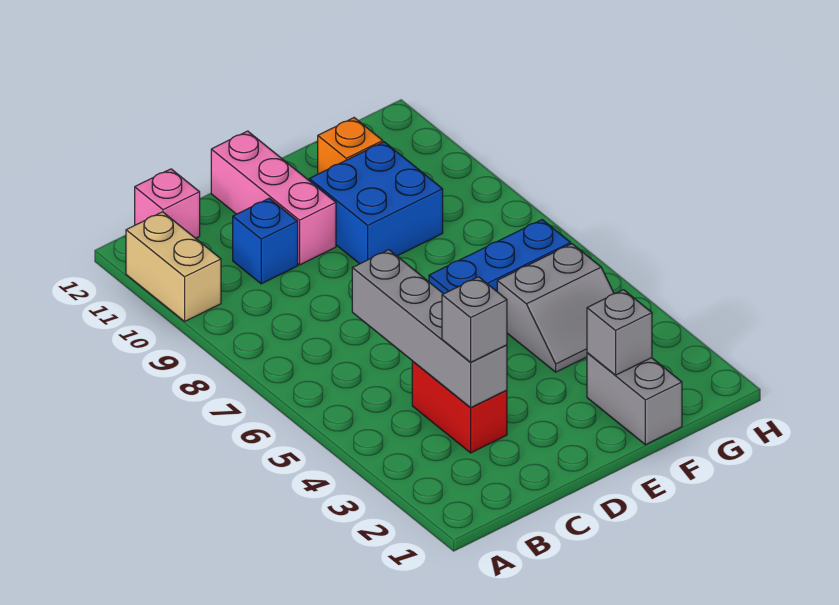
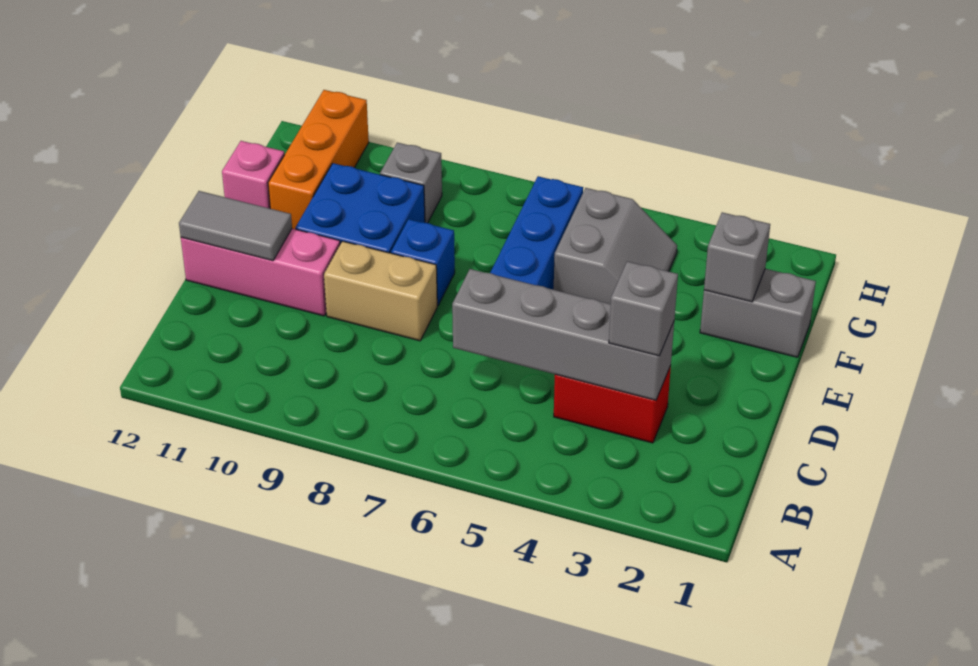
tan brick A10:A11 level 1 -> tan brick D8:D9 level 1
pink brick B12 level 1 -> pink brick F12 level 1
blue brick C10 level 1 -> blue brick E8 level 1
none -> grey tile D11:D12 level 2
orange brick F11 level 1 -> orange brick F11:H11 level 1
none -> grey brick G9 level 1

